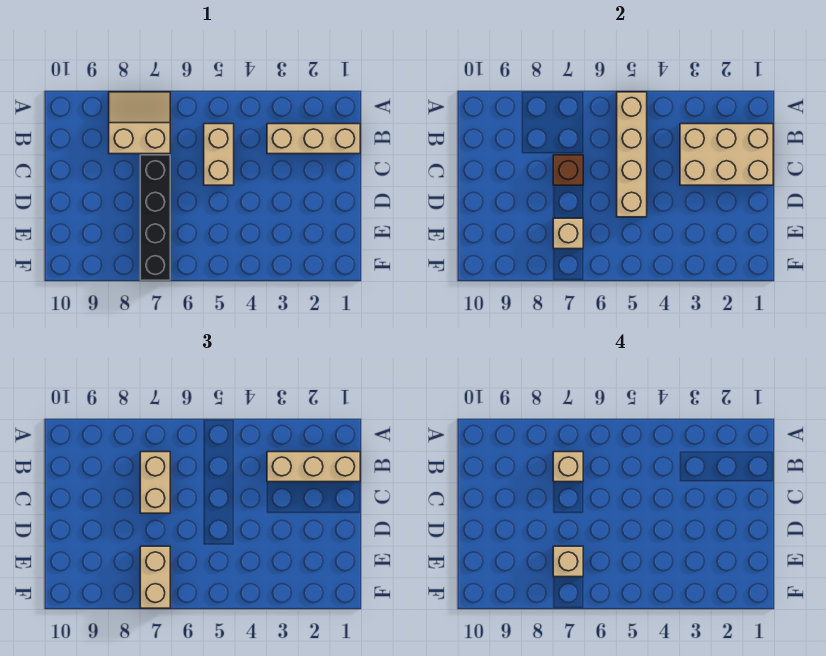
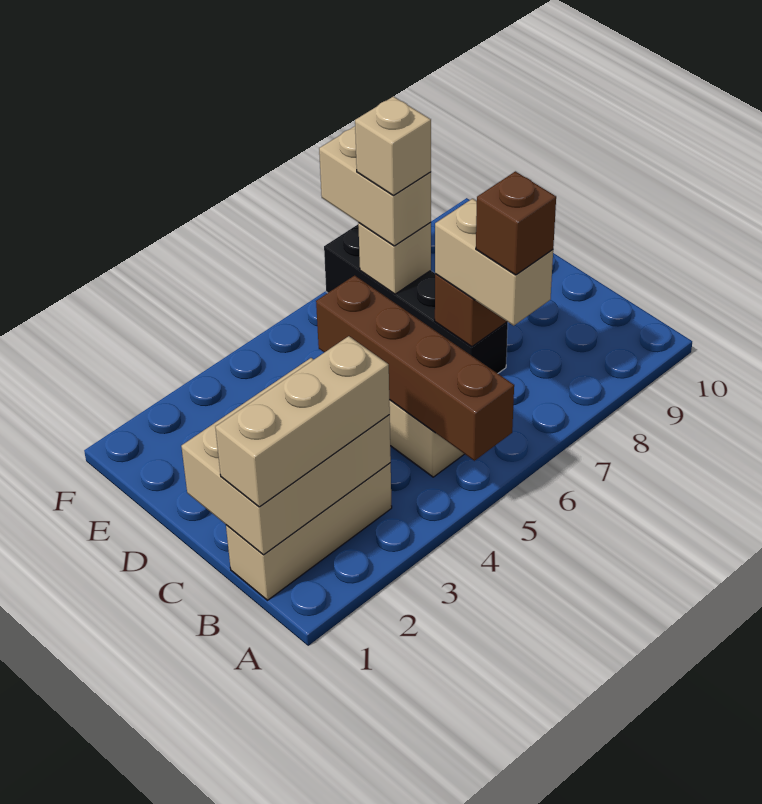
tan brick A5:D5 level 2 -> brown brick A5:D5 level 2
tan slope A7:B8 level 1 top B -> none
tan brick B7 level 4 -> brown brick B7 level 4

